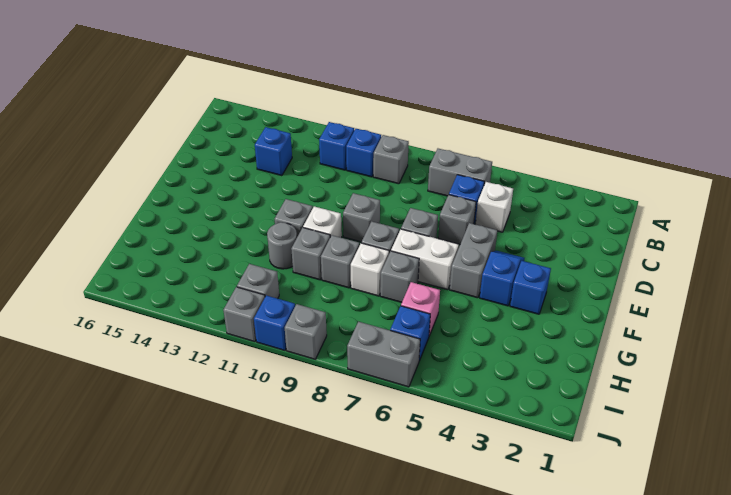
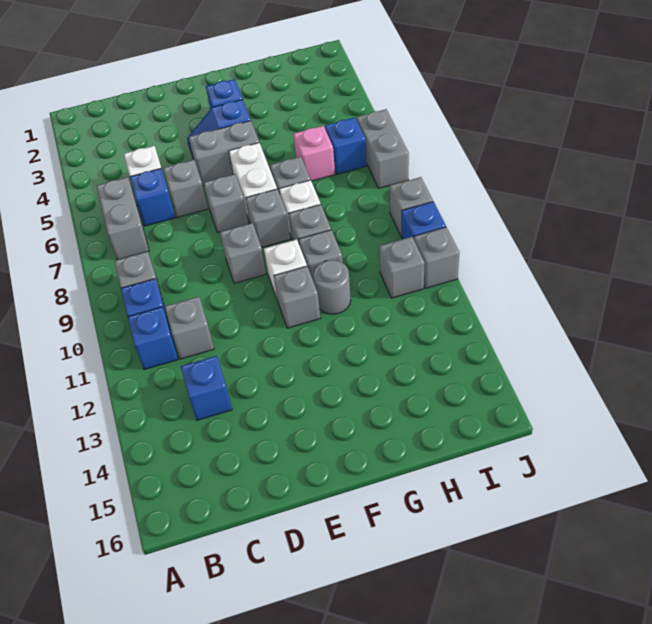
none -> grey brick C11 level 1

